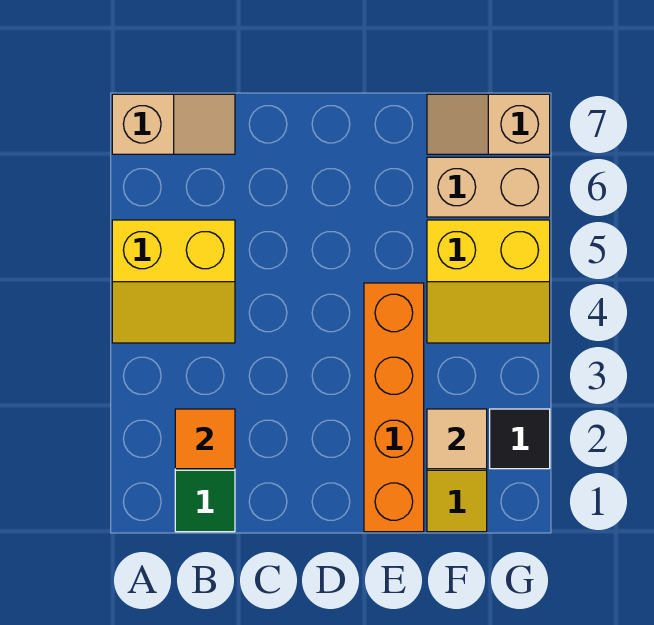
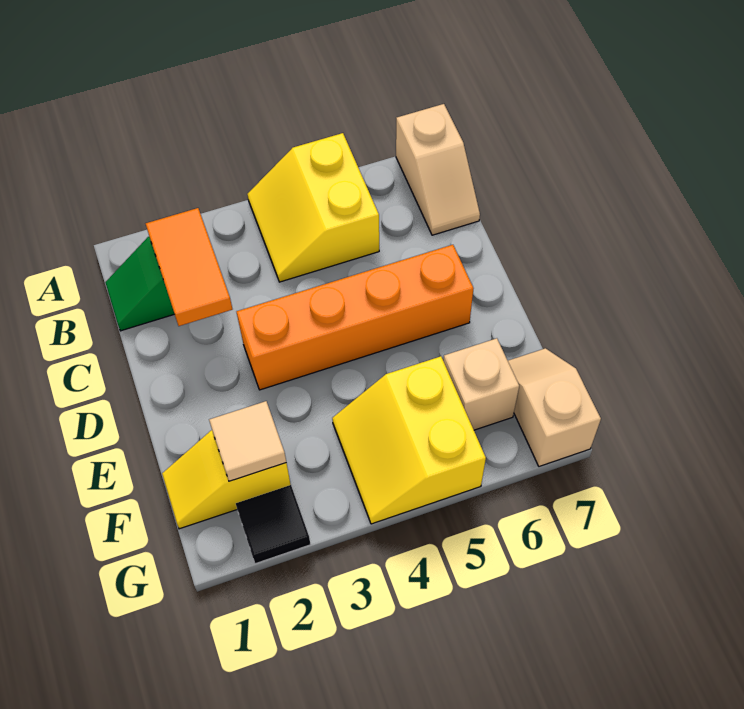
orange tile B2 level 2 -> orange tile B2:C2 level 2
orange brick E1:E4 level 1 -> orange brick D3:D6 level 1
tan brick F6:G6 level 1 -> tan brick F6 level 1

